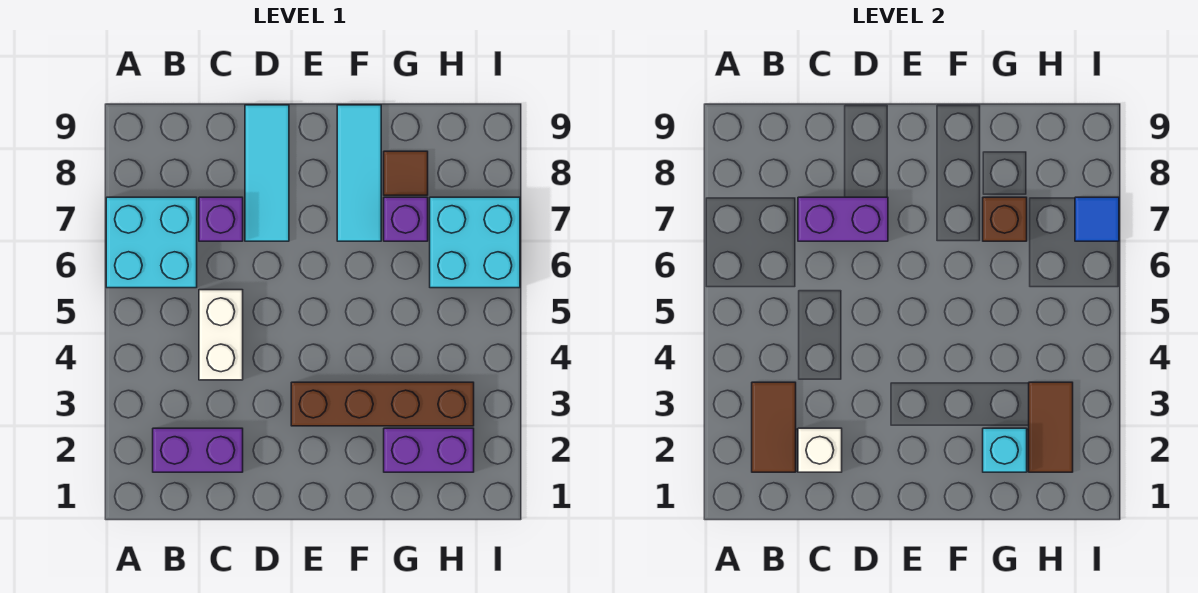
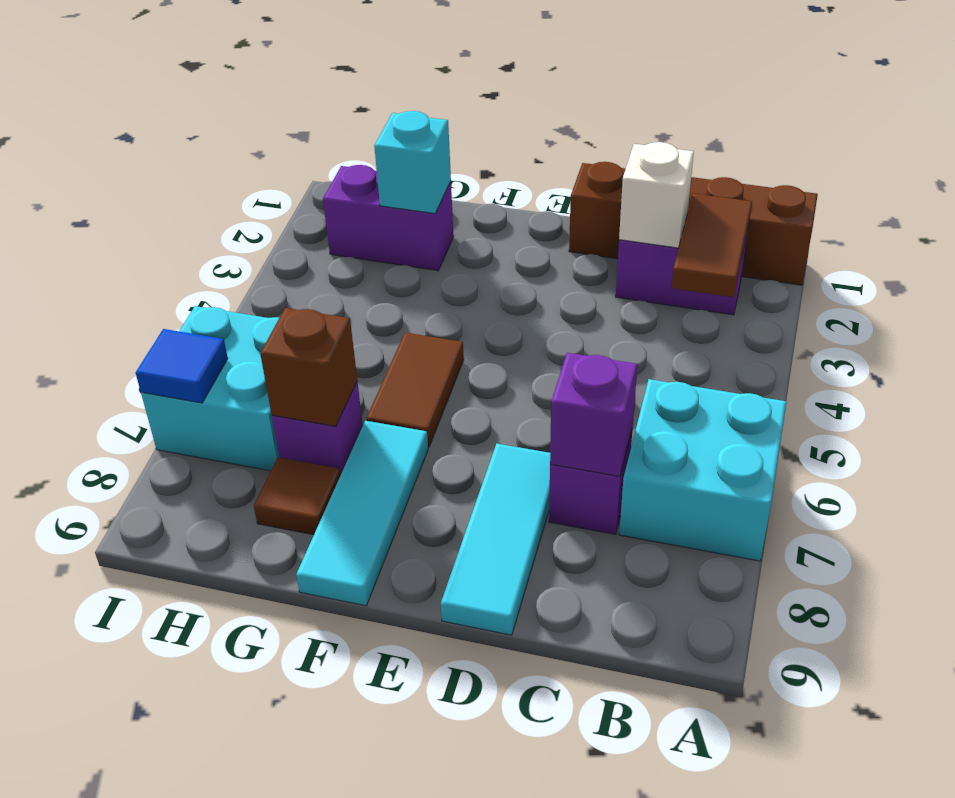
white brick C4:C5 level 1 -> none
purple brick C7:D7 level 2 -> purple brick C7 level 2
brown brick E3:H3 level 1 -> brown brick A1:D1 level 1
brown tile H2:H3 level 2 -> brown tile F5:F6 level 1

